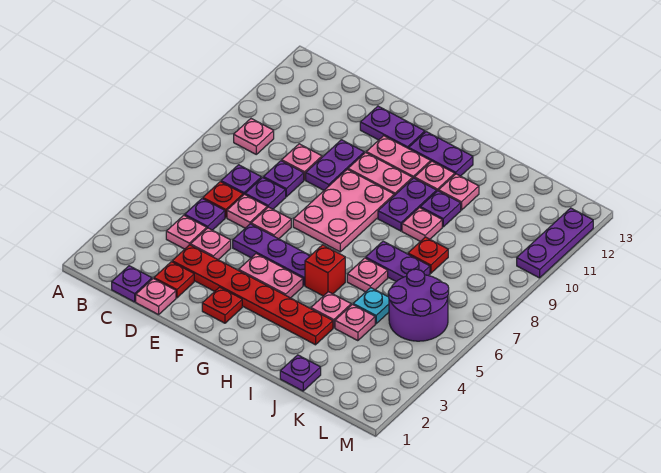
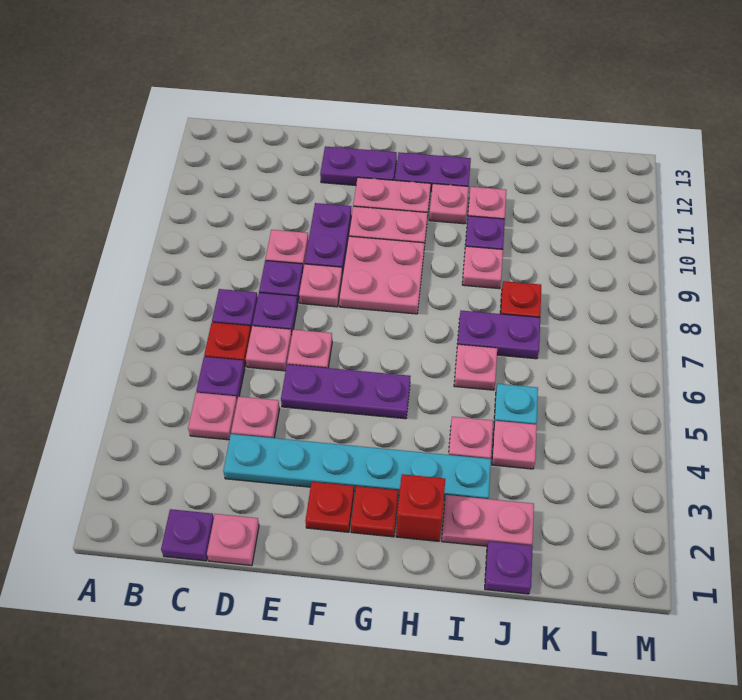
pink plate B9 level 1 -> pink plate E8 level 1
red plate D2 level 1 -> red plate G2 level 1
red plate D3:I3 level 1 -> cyan plate D3:I3 level 1
pink plate F4:G4 level 1 -> pink plate I2:J2 level 1
pink plate F7:G9 level 1 -> pink plate F8:G9 level 1
red brick H5 level 1 -> red brick H2 level 1
purple plate H9:H10 level 1 -> none
purple round brick K5:L6 level 1 -> none
purple plate M10:M12 level 1 -> none

